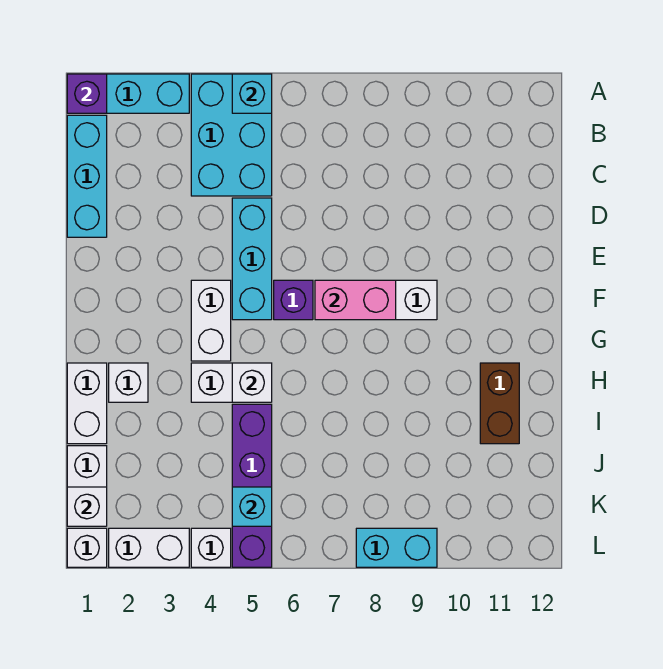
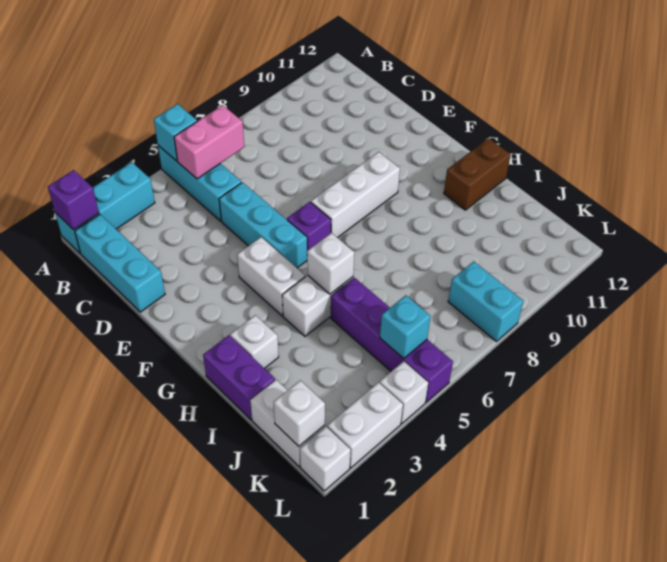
cyan brick A4:C5 level 1 -> cyan brick A5:C5 level 1
pink brick F7:F8 level 2 -> pink brick B5:B6 level 2
white brick H1:I1 level 1 -> purple brick H1:I1 level 1
brown brick H11:I11 level 1 -> brown brick H11:H12 level 1
cyan brick L8:L9 level 1 -> cyan brick K8:L8 level 1

